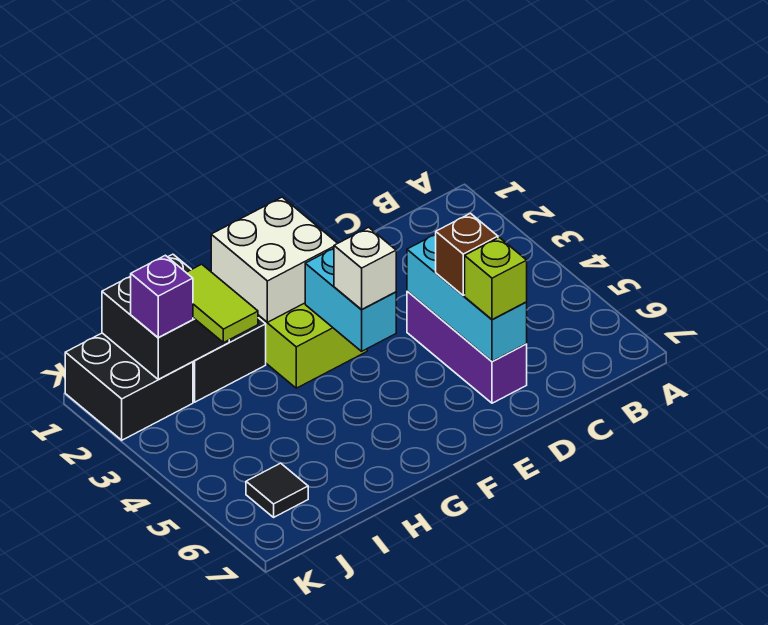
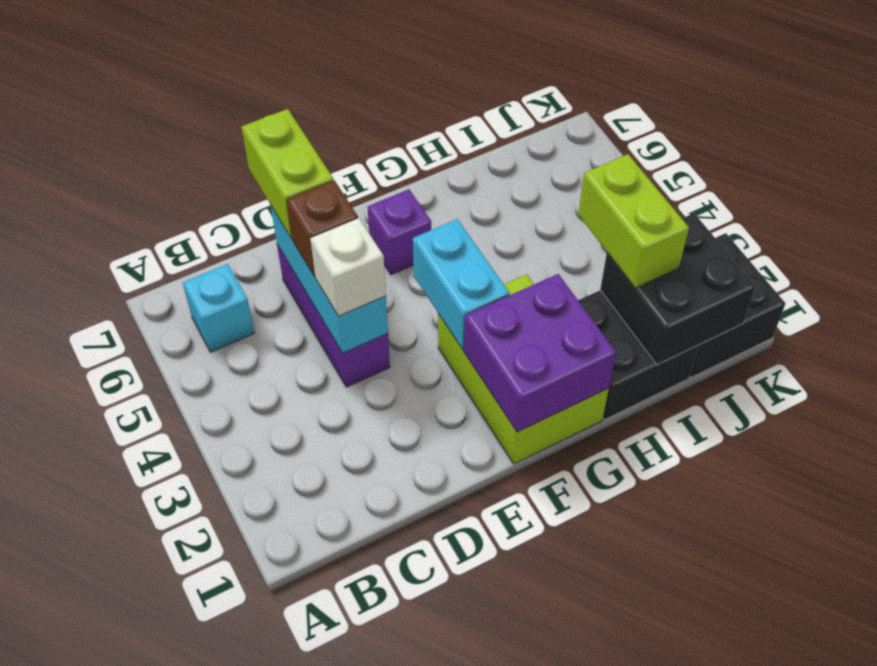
none -> cyan brick B6 level 1
lime brick D6 level 3 -> lime brick D6:D7 level 3
white brick F1:G2 level 2 -> purple brick F1:G2 level 2
white brick F4 level 3 -> white brick D4 level 3
lime tile I2:I3 level 3 -> lime brick I2:I3 level 3
purple brick J2 level 3 -> purple brick F6 level 1
black tile J6 level 1 -> none

